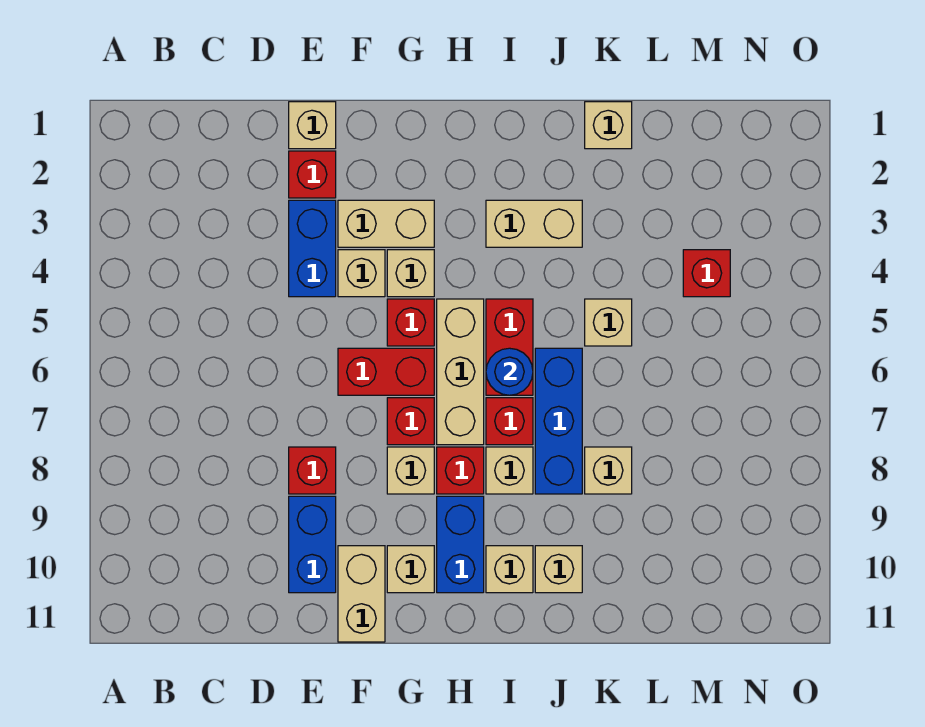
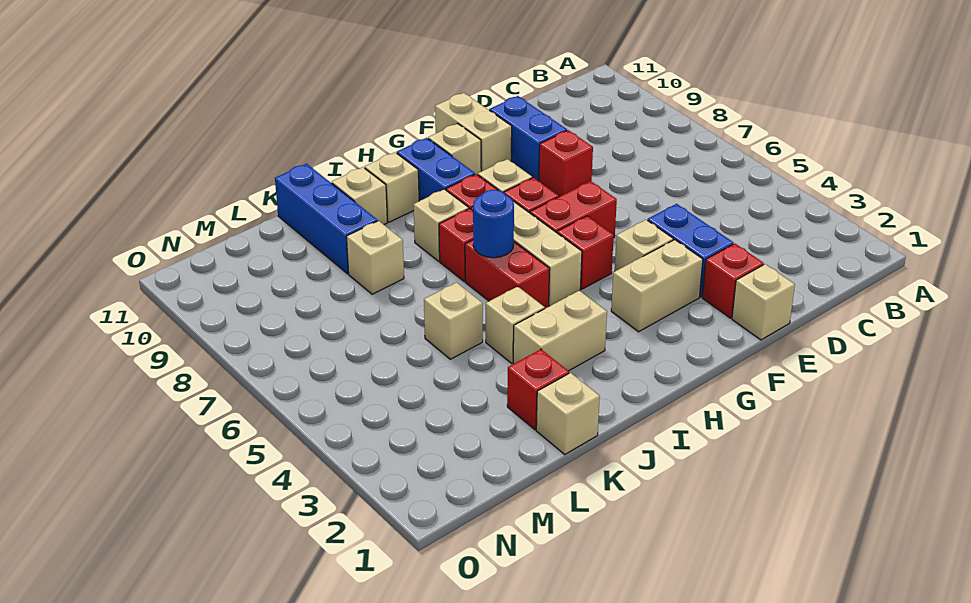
tan brick G4 level 1 -> tan brick J4 level 1
blue brick J6:J8 level 1 -> blue brick K9:K11 level 1
red brick M4 level 1 -> red brick K2 level 1

